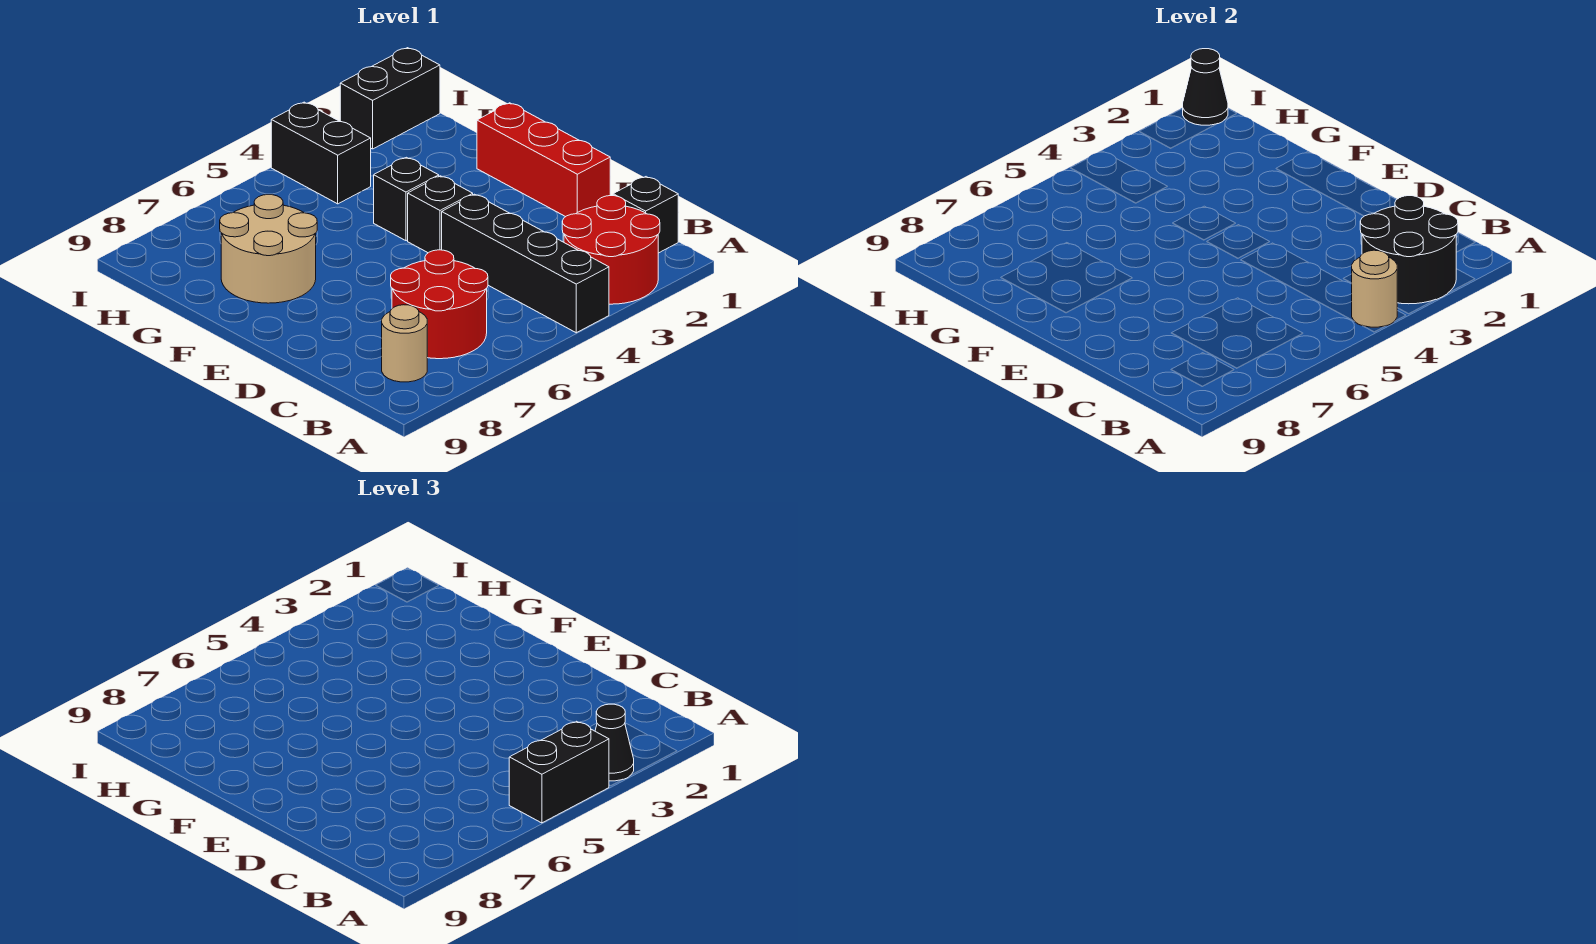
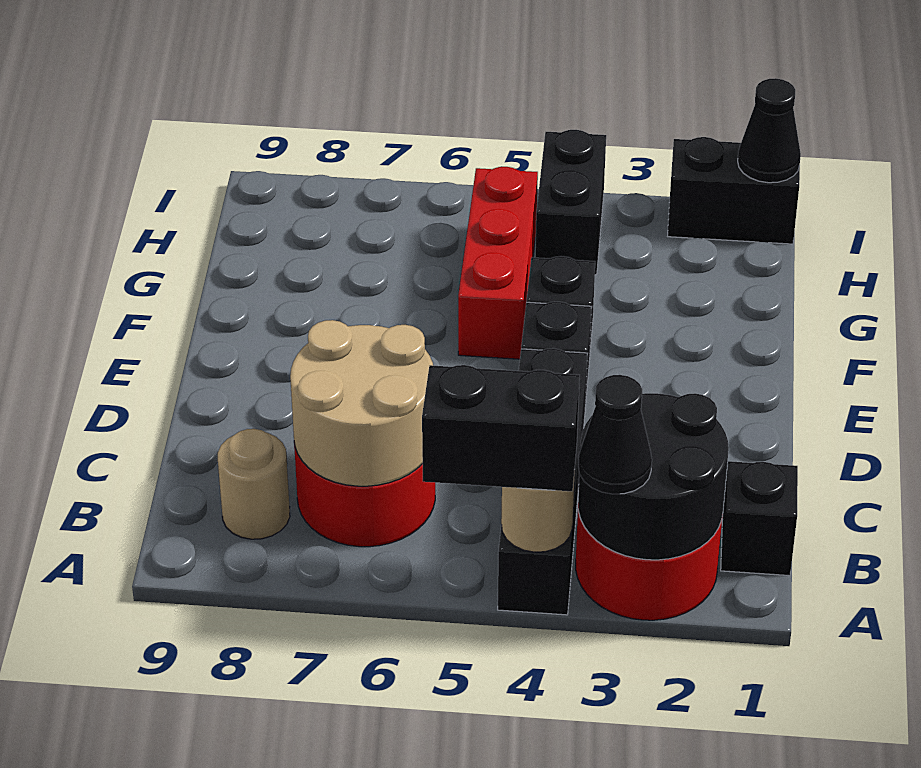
red brick D1:F1 level 1 -> red brick F5:H5 level 1
tan round brick F7:G8 level 1 -> tan round brick B6:C7 level 2

